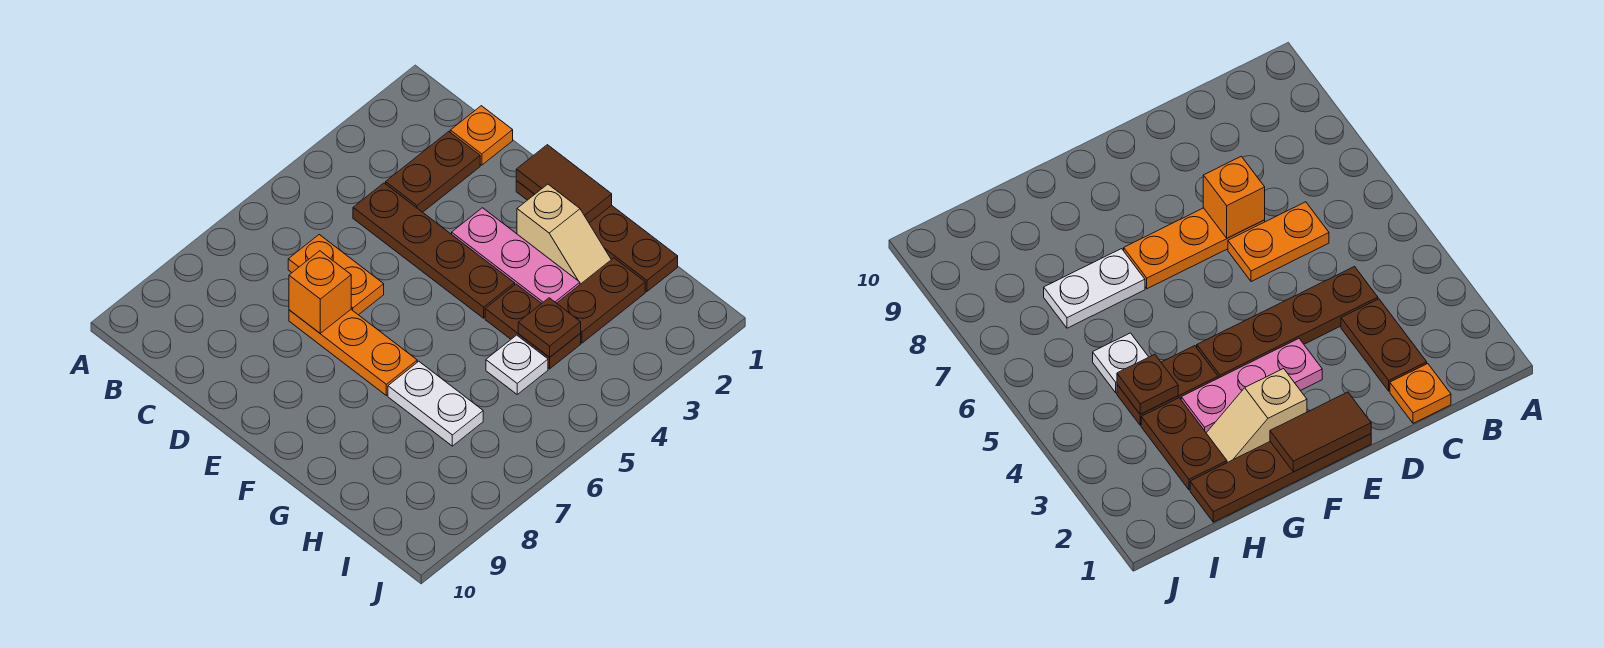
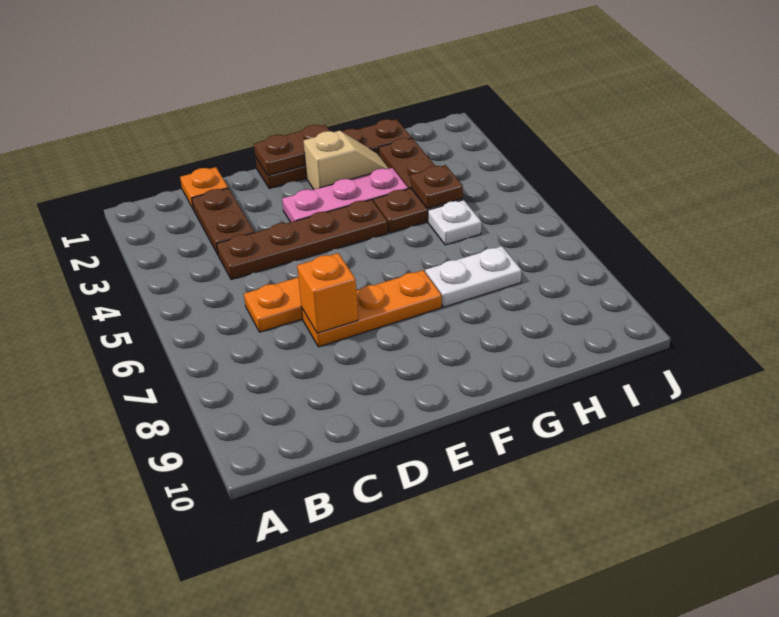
brown tile E1:F1 level 2 -> brown plate E1:F1 level 2

